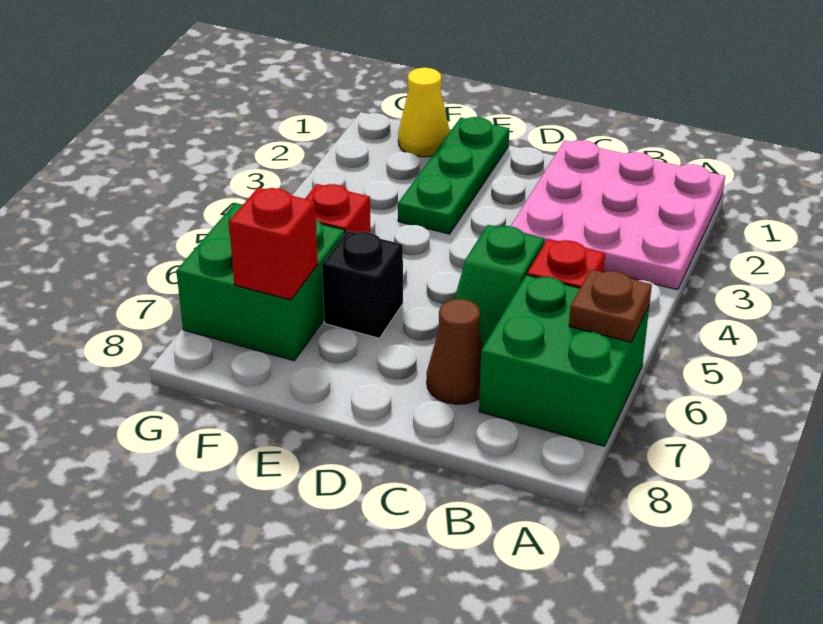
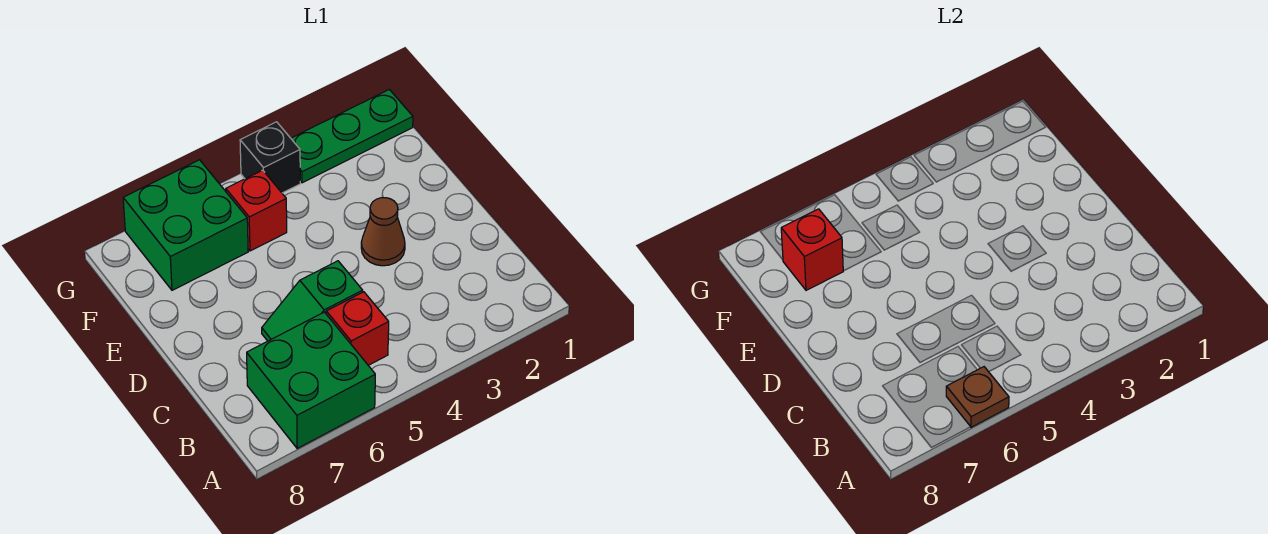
pink plate A1:C3 level 1 -> none
brown cone C7 level 1 -> brown cone D3 level 1
green plate E1:E3 level 1 -> green plate G1:G3 level 1
black brick E6 level 1 -> black brick G4 level 1
yellow cone F1 level 1 -> none

